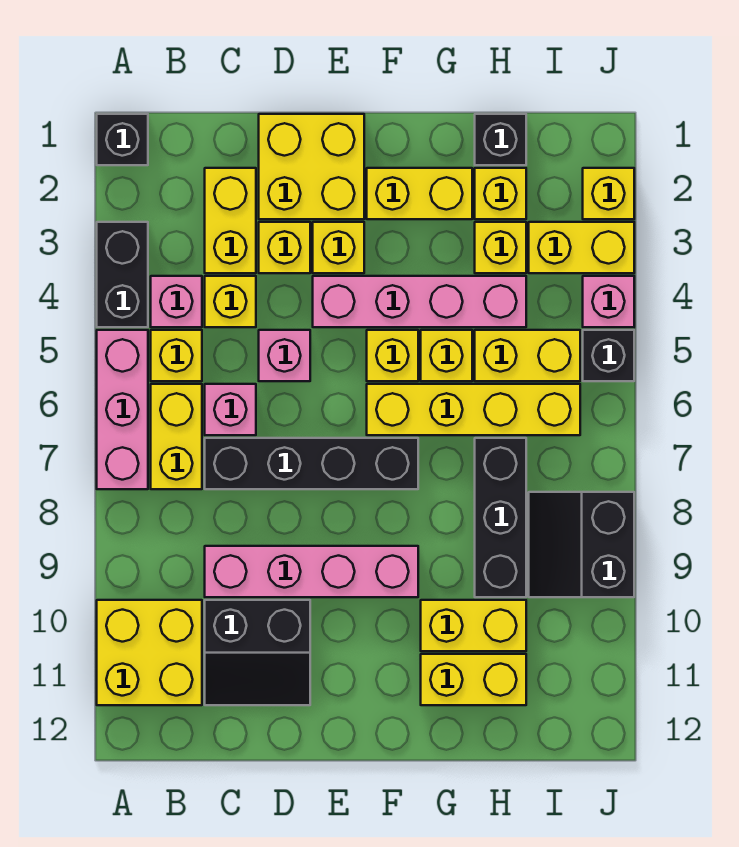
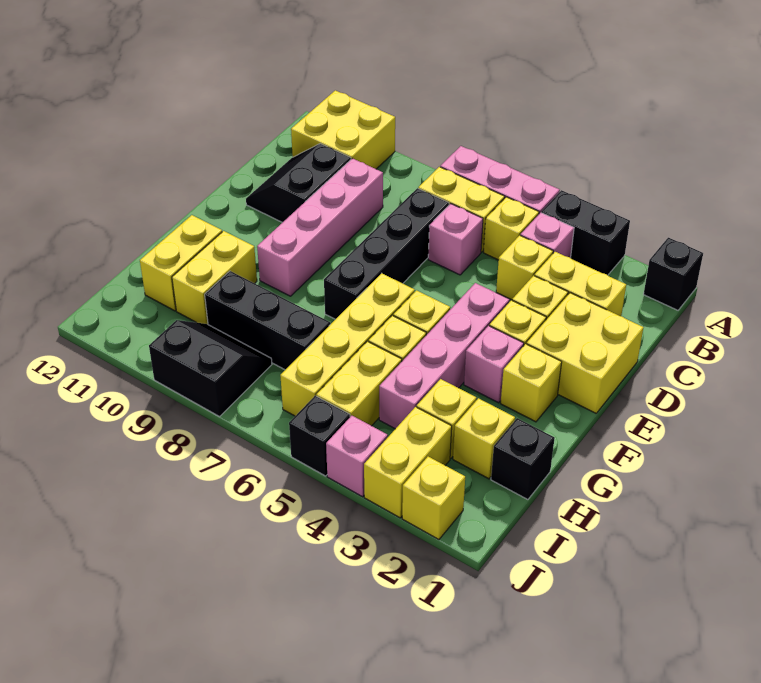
pink brick D5 level 1 -> pink brick F3 level 1
yellow brick F2:G2 level 1 -> yellow brick F2 level 1

